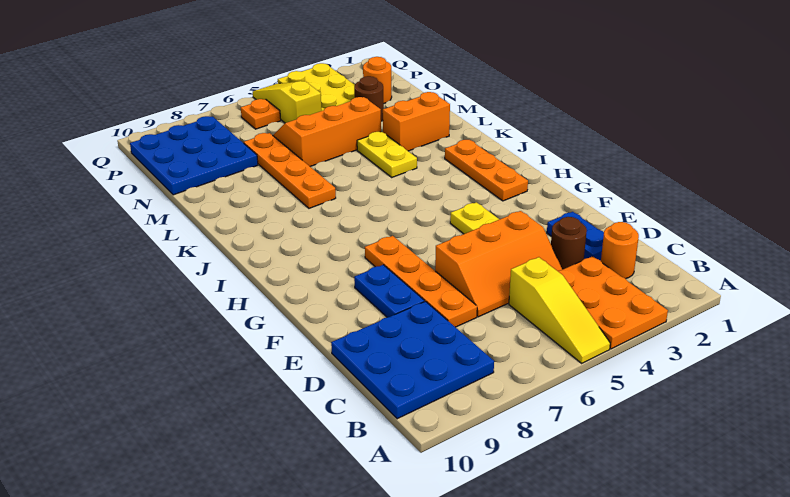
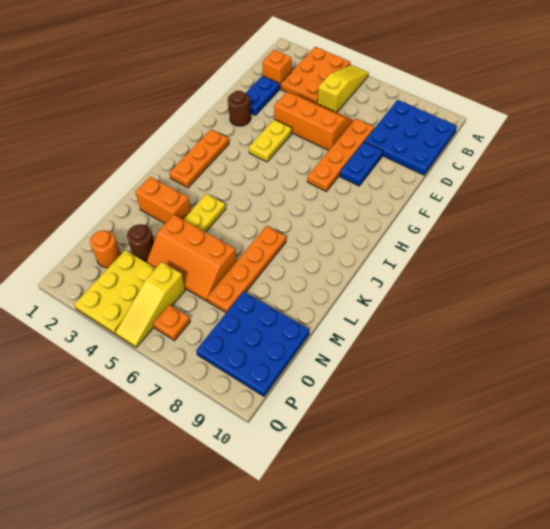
orange round brick C2 level 1 -> orange brick C2 level 1
brown round brick D3 level 1 -> brown round brick F2 level 1

